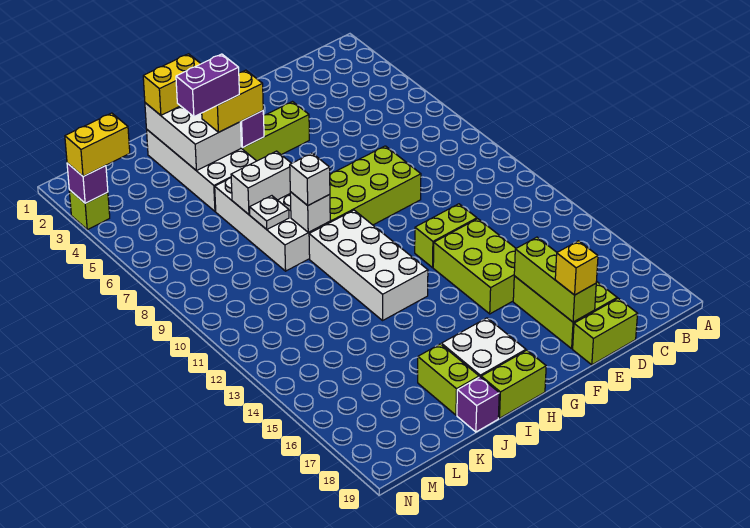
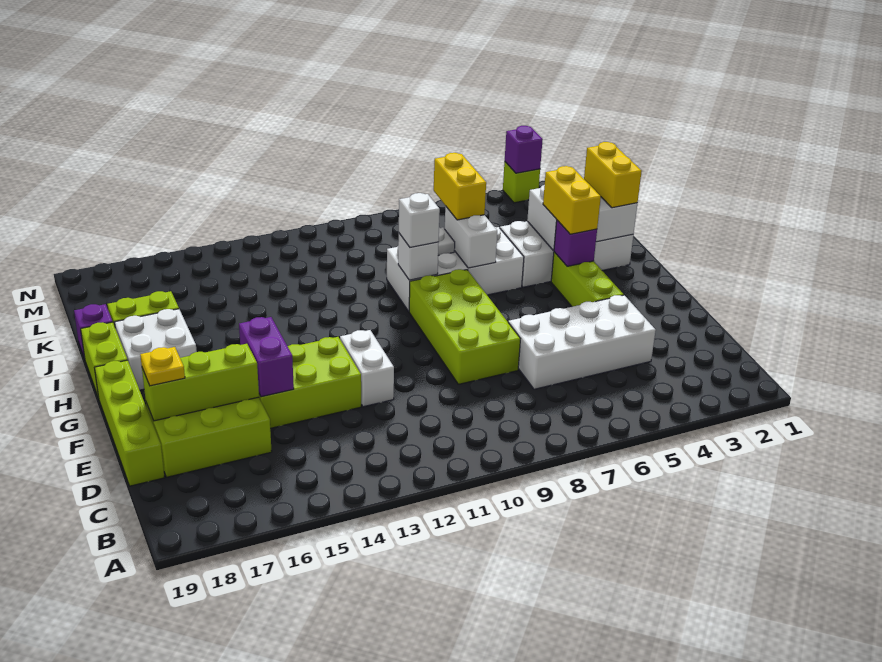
lime brick D19:E19 level 1 -> lime brick D19:G19 level 1
lime brick E12:F12 level 1 -> white brick E12:F12 level 1
yellow brick E18 level 3 -> yellow plate E18 level 3
white brick H10:I13 level 1 -> white brick D4:E7 level 1
purple brick I4:J4 level 4 -> purple brick E15:F15 level 2
yellow brick M3:N3 level 3 -> yellow brick J7:K7 level 3

